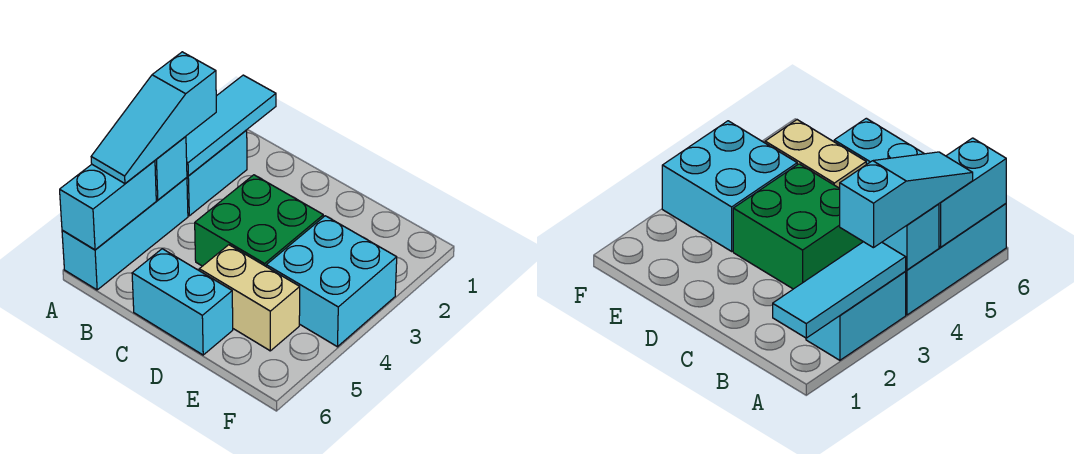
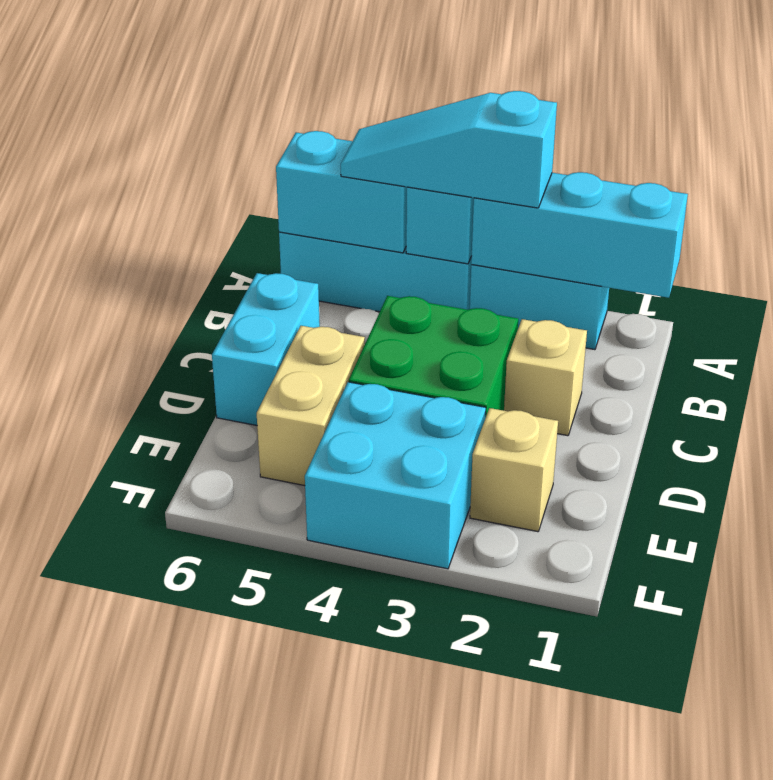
cyan tile A1:A3 level 2 -> cyan brick A1:A3 level 2
none -> tan brick C2 level 1
none -> tan brick E2 level 1

